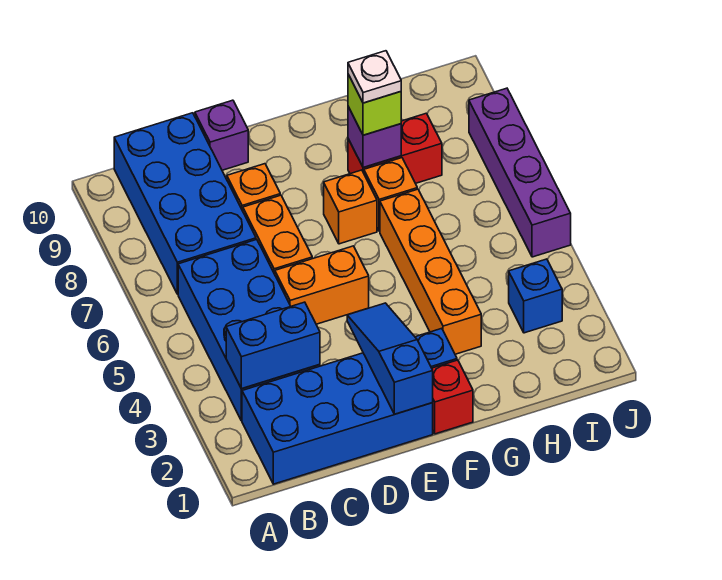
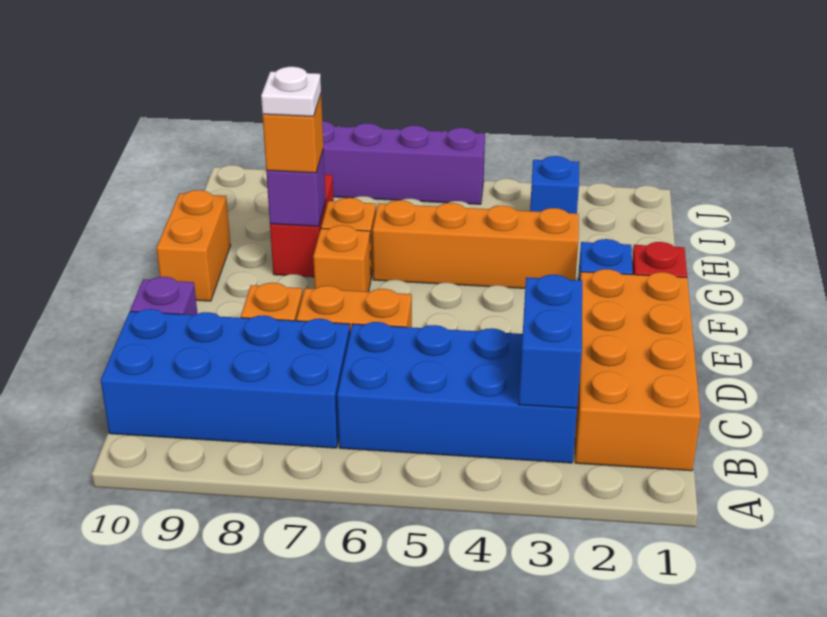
blue brick B1:E2 level 1 -> orange brick B1:E2 level 1
orange brick D5:E5 level 1 -> orange brick F10:G10 level 1
blue slope E1:E3 level 2 top 1 -> none
lime brick G8 level 3 -> orange brick G8 level 3

